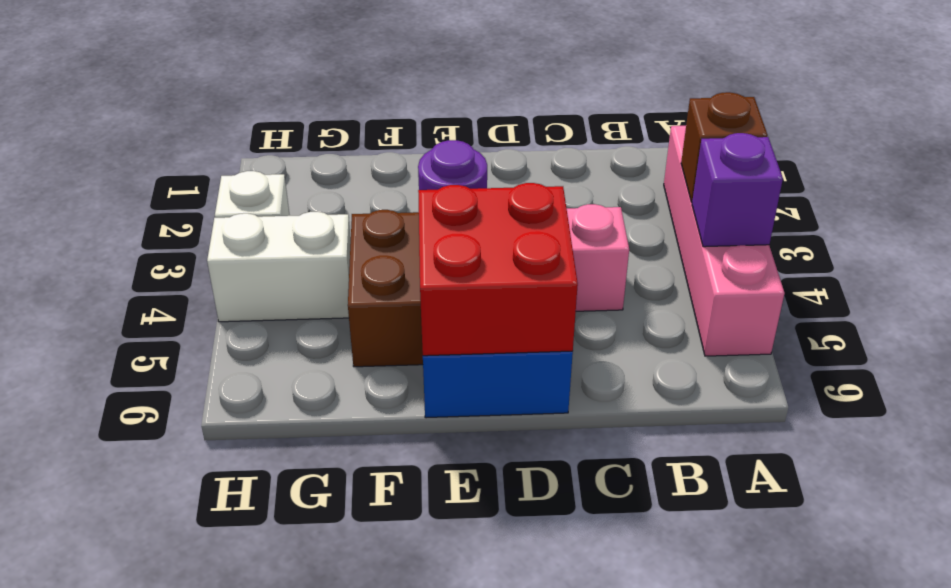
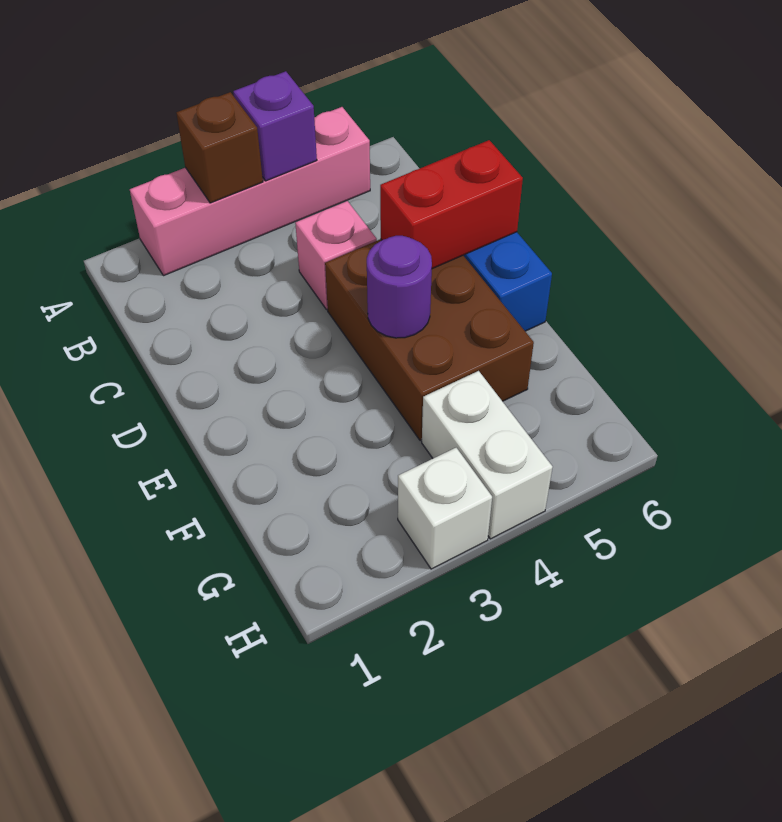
red brick D5:E6 level 2 -> red brick D5:D6 level 2

